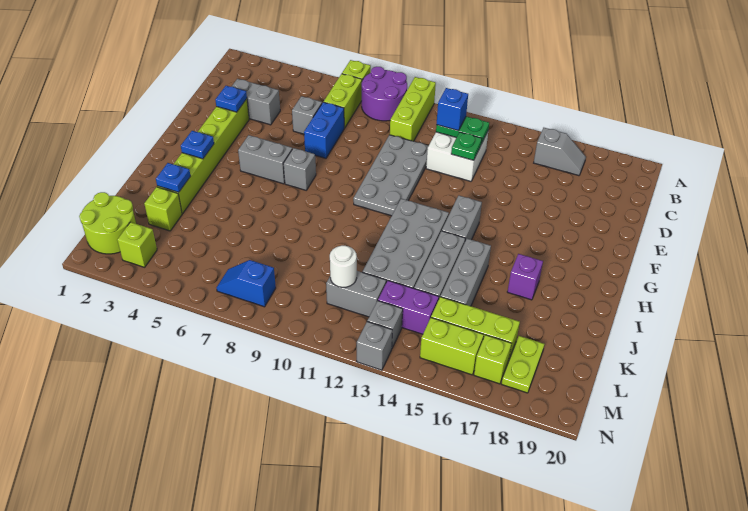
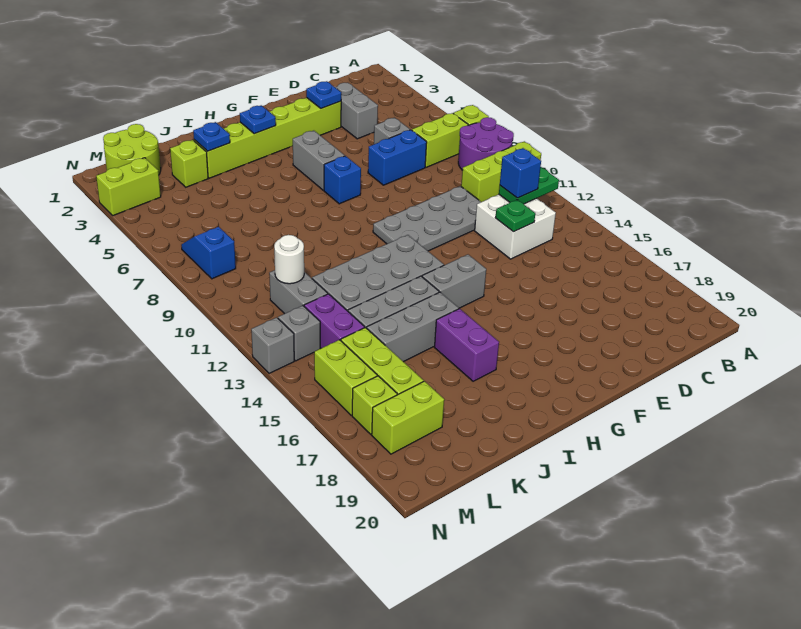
grey slope B16:B17 level 1 top 16 -> none
green plate C12:C13 level 2 -> green plate B12:C12 level 2
grey brick G7 level 1 -> blue brick G7 level 1
purple brick I17 level 1 -> purple brick I16:I17 level 1
lime plate L18:M18 level 1 -> lime brick L18:M18 level 1
lime brick M3 level 1 -> lime brick M3:N3 level 1

